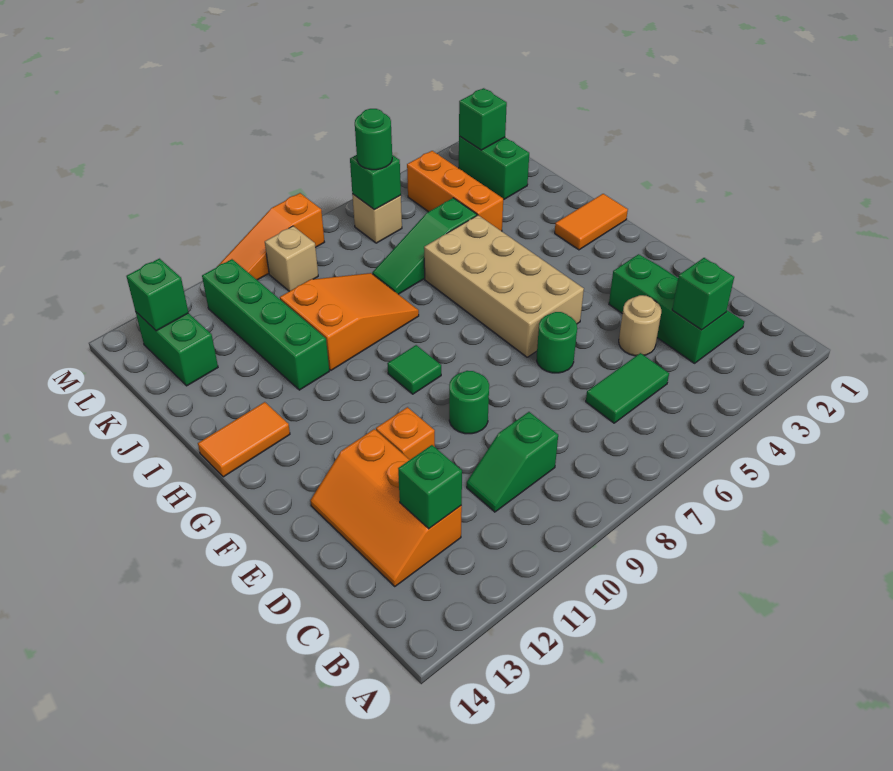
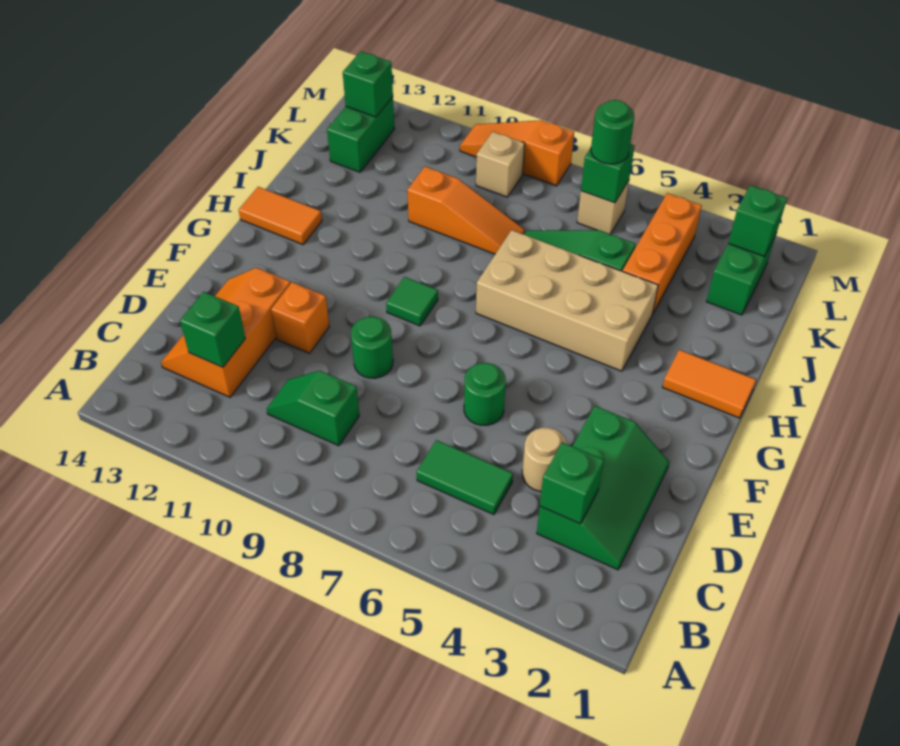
tan brick F5:I6 level 1 -> tan brick H4:I7 level 1
orange slope I8:J10 level 1 top 10 -> orange slope J8:J10 level 1 top 10
green brick I11:L11 level 1 -> none

